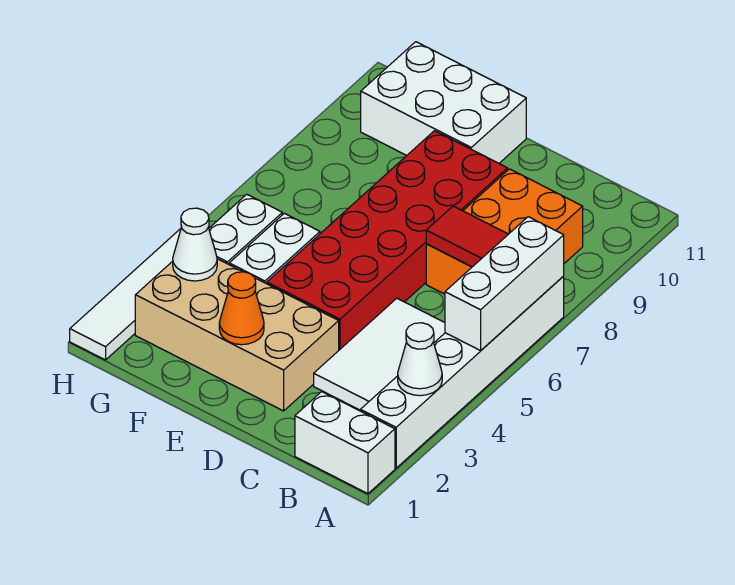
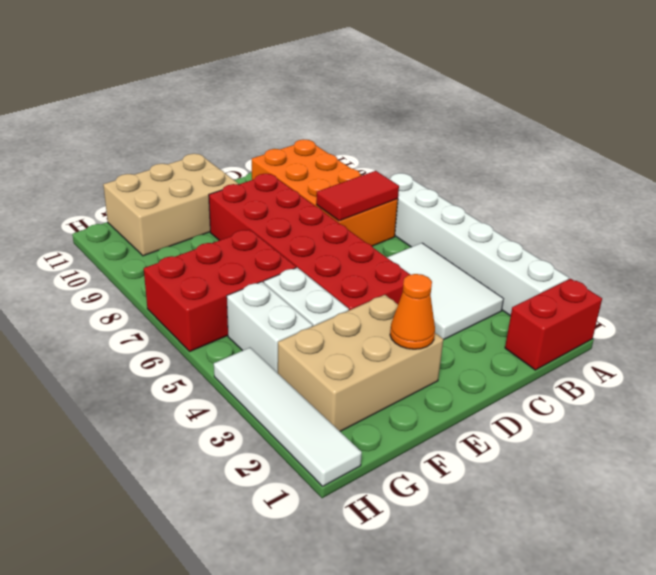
white brick A1:B1 level 1 -> red brick A1:B1 level 1
white cone A3 level 2 -> none
white brick A5:A7 level 2 -> none
orange brick B7:C9 level 1 -> orange brick B7:C10 level 1
tan brick D2:G3 level 1 -> tan brick E2:G3 level 1
white brick E10:G11 level 1 -> tan brick E10:G11 level 1
none -> red brick F6:H7 level 1
white cone G3 level 2 -> none

